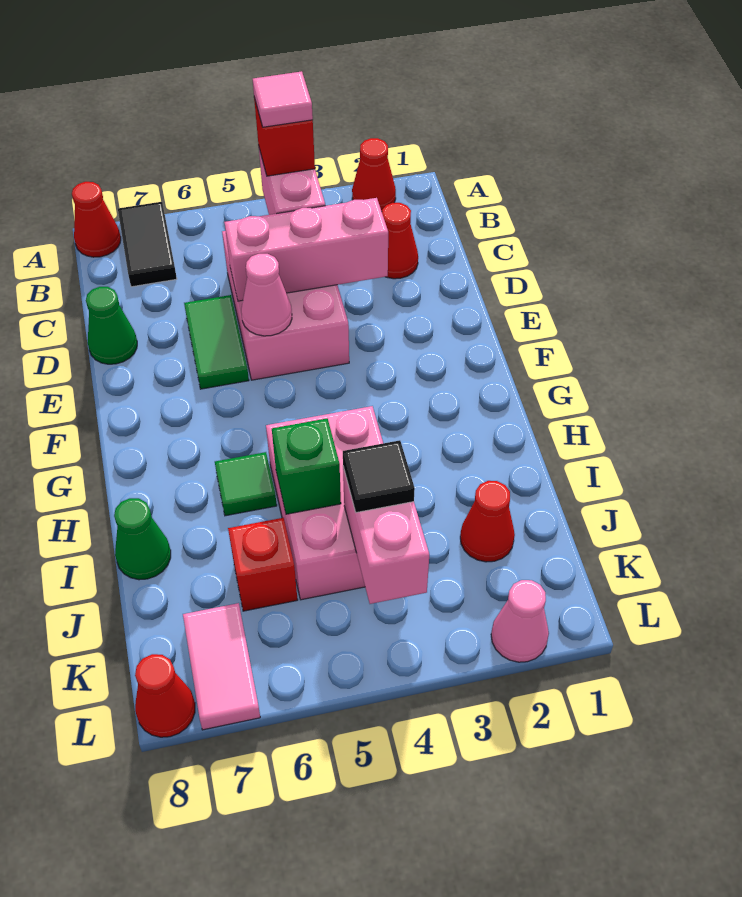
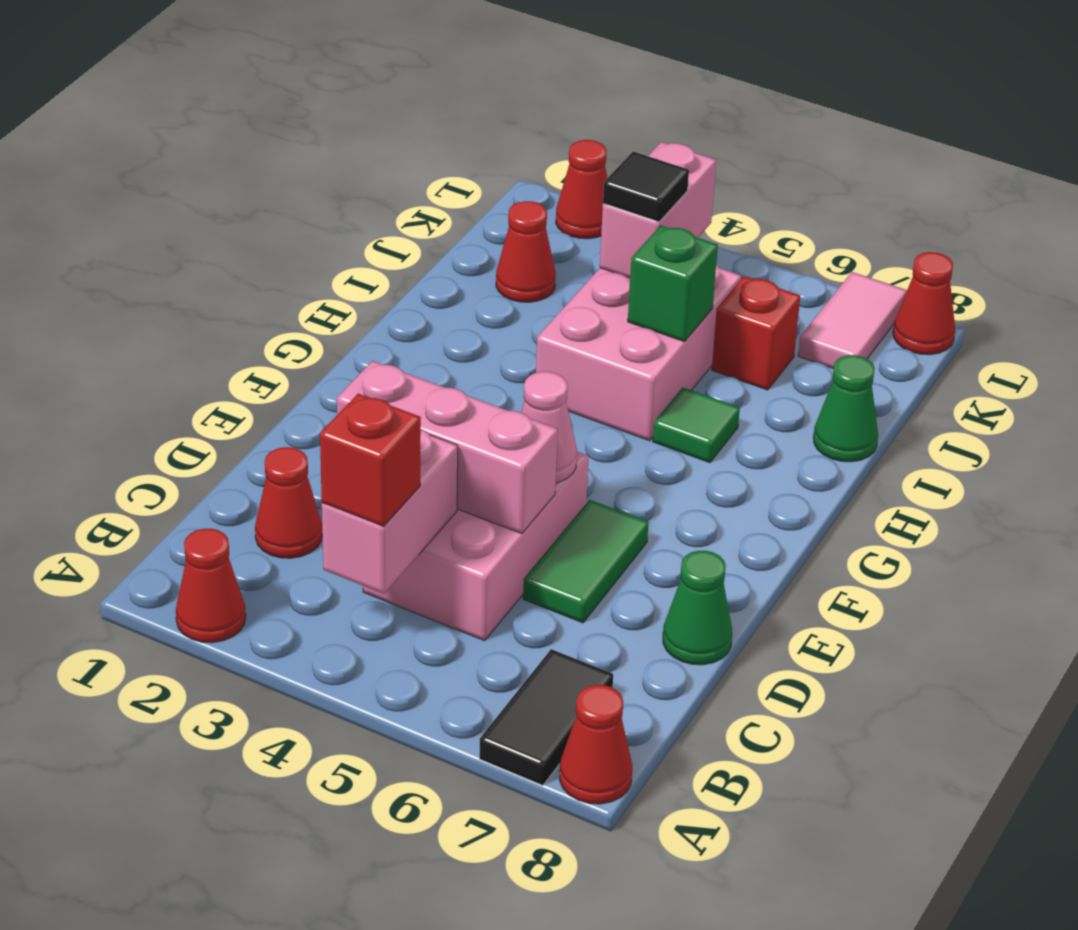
pink tile B4 level 4 -> none
pink cone L2 level 1 -> red cone L2 level 1

